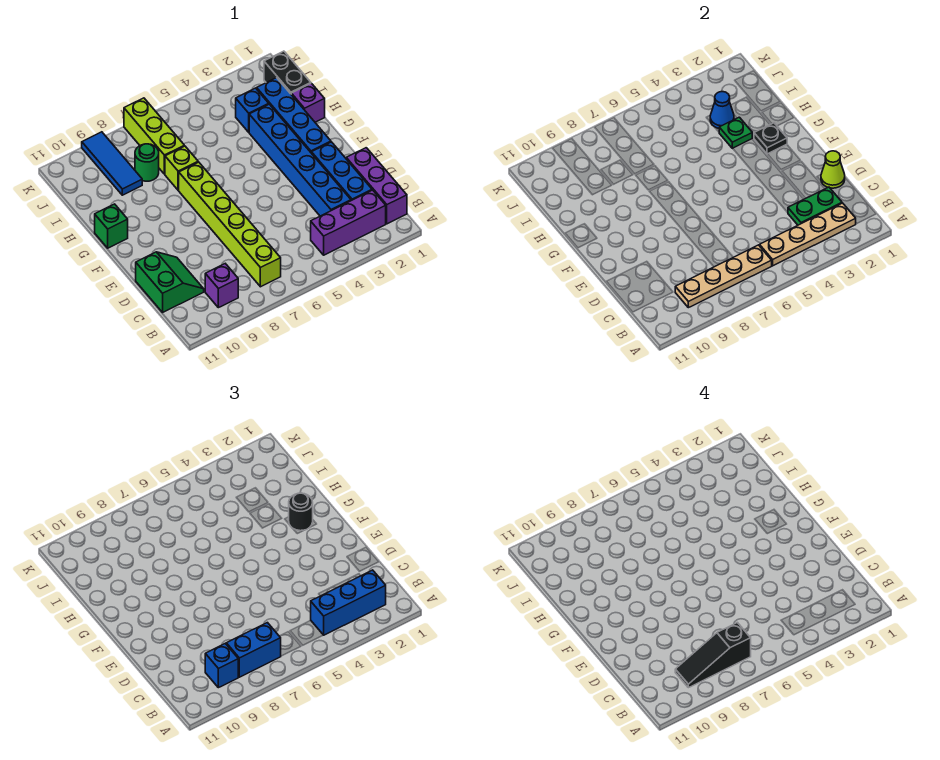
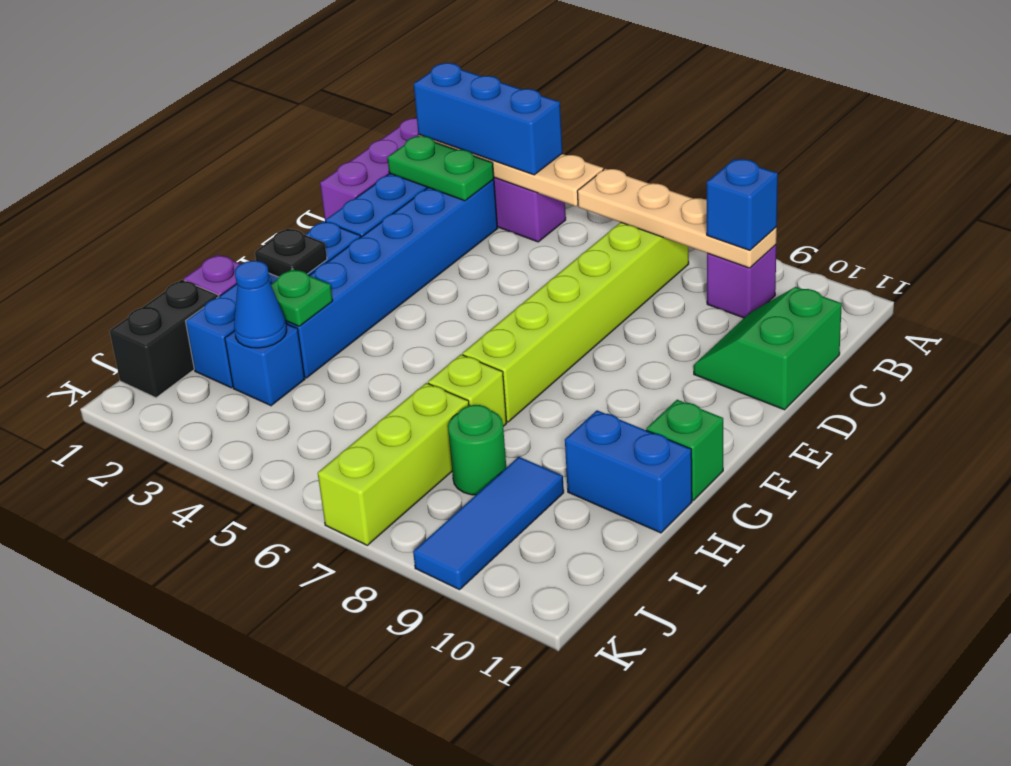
blue brick B7:B8 level 3 -> blue brick H10:H11 level 1
black slope B7:B9 level 4 top 7 -> none
lime cone D1 level 2 -> none
black round brick G2 level 3 -> none

